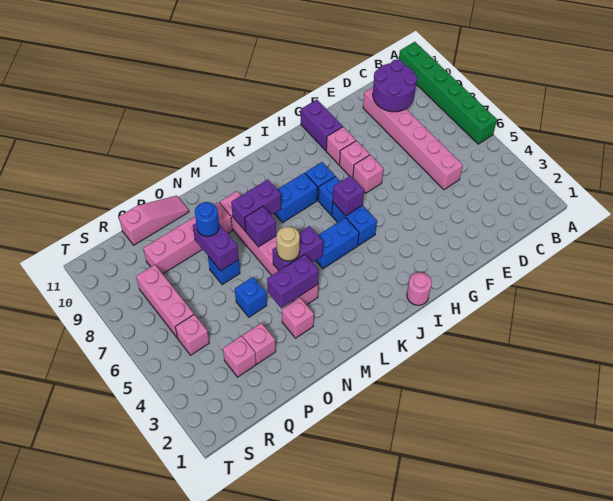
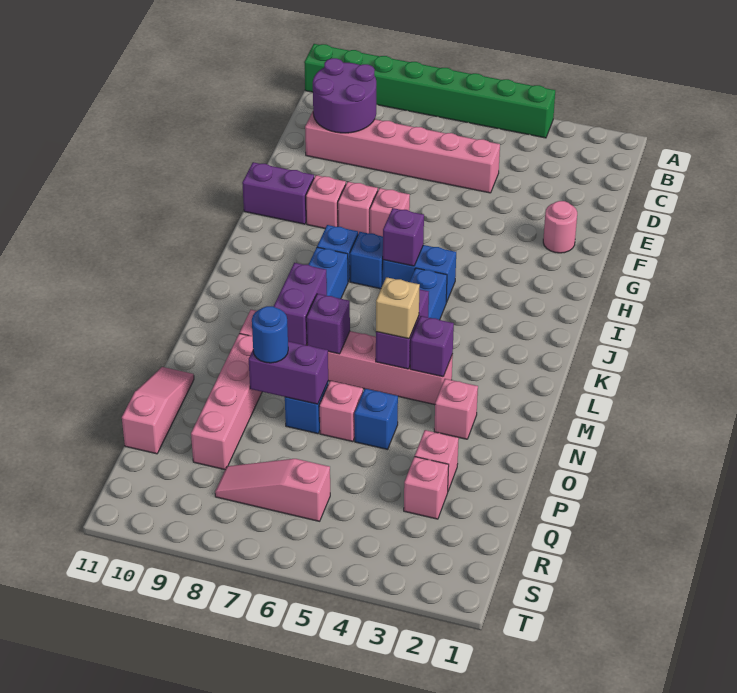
green brick A6:A11 level 1 -> green brick A4:A11 level 1
pink round brick I1 level 1 -> pink round brick F2 level 1
purple brick M4:N4 level 2 -> purple brick M4 level 2
tan round brick M5 level 3 -> tan brick M5 level 3
pink brick R5 level 1 -> pink brick O6 level 1
pink brick R6:R8 level 1 -> pink slope R6:R8 level 1 top 6

